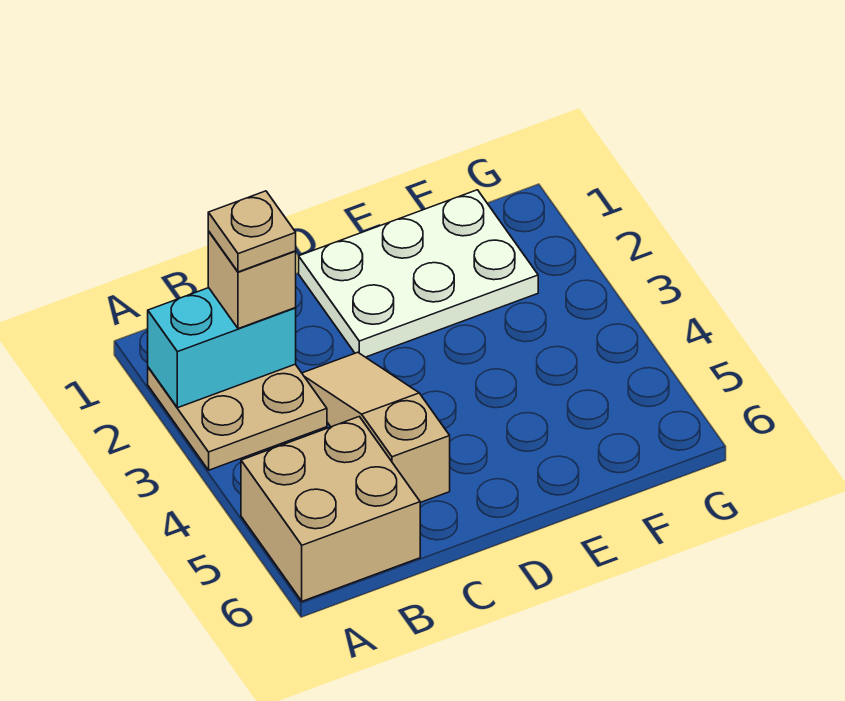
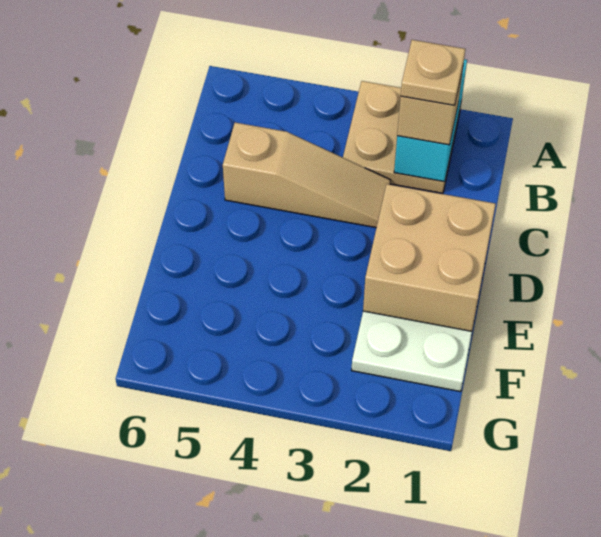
tan brick A5:B6 level 1 -> tan brick D1:E2 level 2

